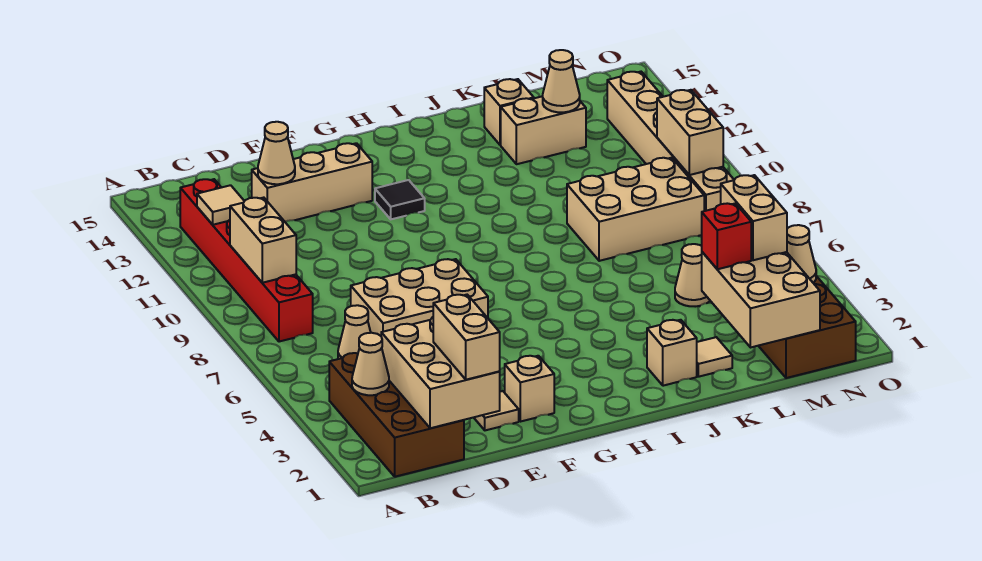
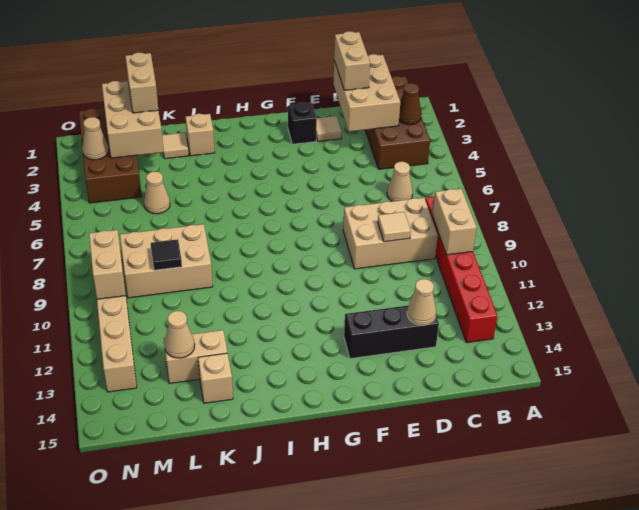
tan cone B3 level 2 -> brown cone B3 level 2
tan tile B12 level 2 -> tan tile D9 level 2
tan brick D6:F7 level 1 -> tan brick C8:E9 level 1
tan brick D13:F13 level 1 -> black brick D13:F13 level 1
tan brick F2 level 1 -> black brick F2 level 1
black tile G12 level 1 -> black tile L9 level 2
red brick L3 level 3 -> none
tan brick M3:M4 level 3 -> tan brick L1:L2 level 3

